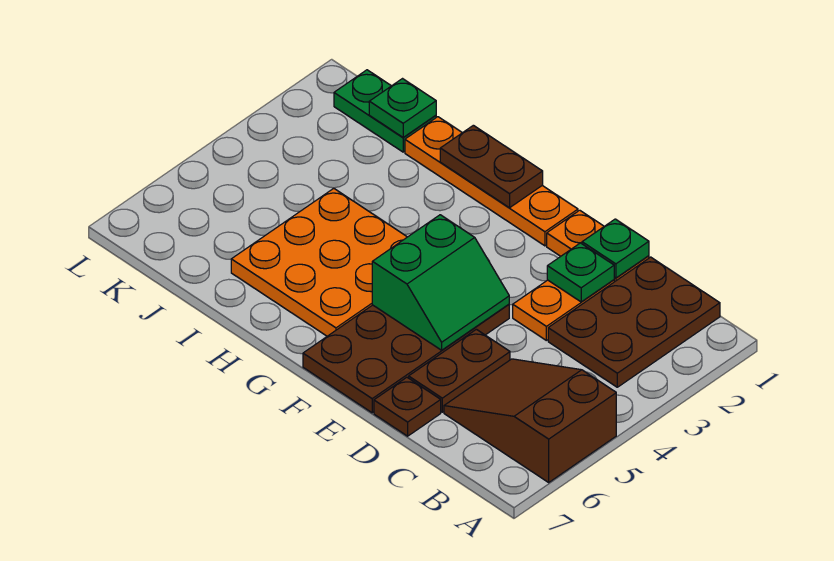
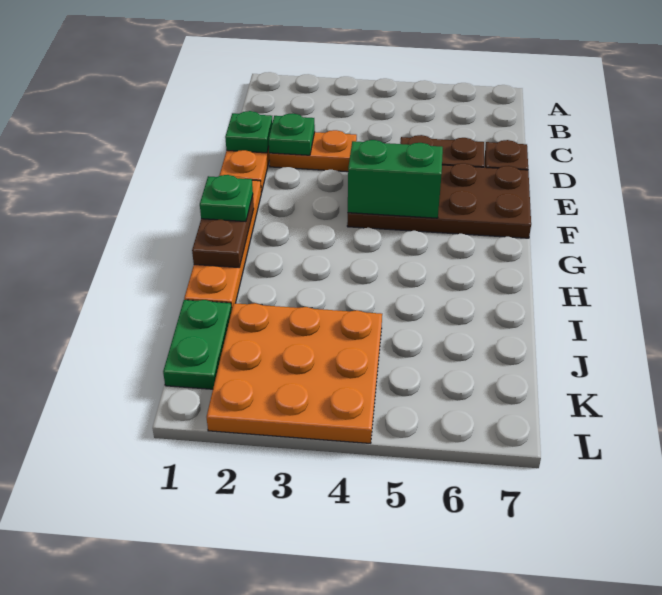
brown slope A5:C6 level 1 top A -> none
brown plate B1:C3 level 1 -> none
orange plate G4:I6 level 1 -> orange plate J2:L4 level 1
green plate J1 level 2 -> green plate G1 level 3

